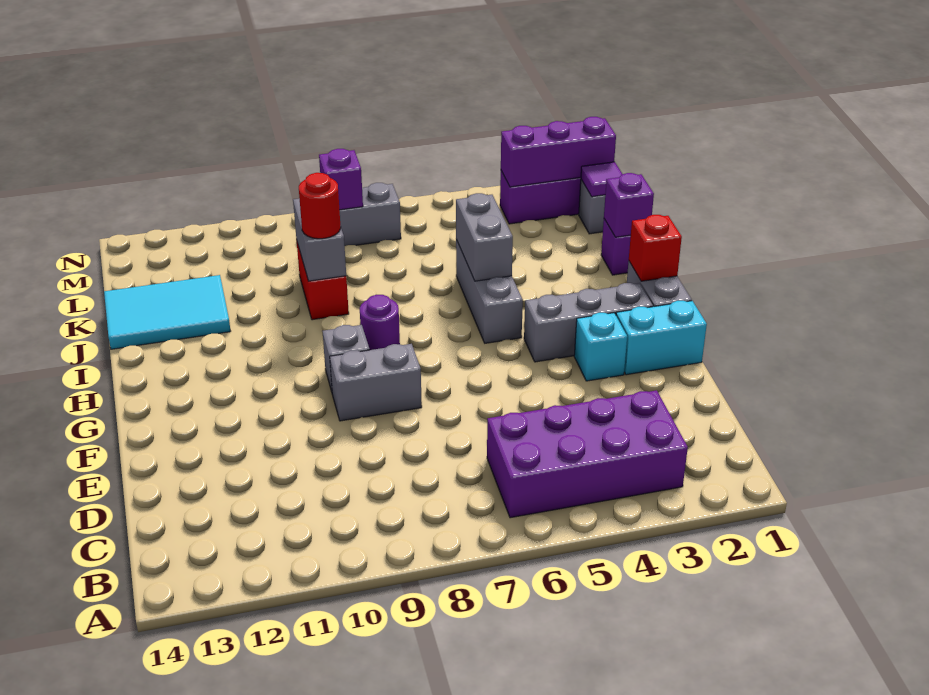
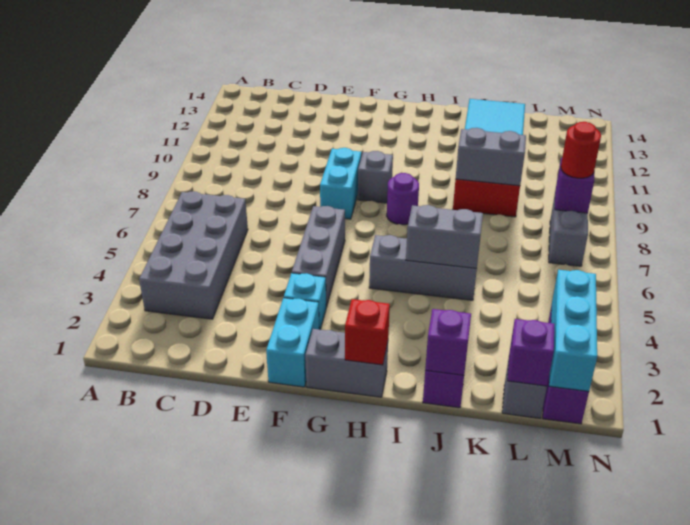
purple brick B3:C6 level 1 -> grey brick B3:C6 level 1
grey brick F8:F9 level 1 -> cyan brick F8:F9 level 1
grey brick G2:G4 level 1 -> grey brick F4:F6 level 1
red round brick J9 level 3 -> red round brick M8 level 3
purple tile L1 level 2 -> purple brick L1 level 2
purple brick M1:M3 level 2 -> cyan brick M1:M3 level 2

